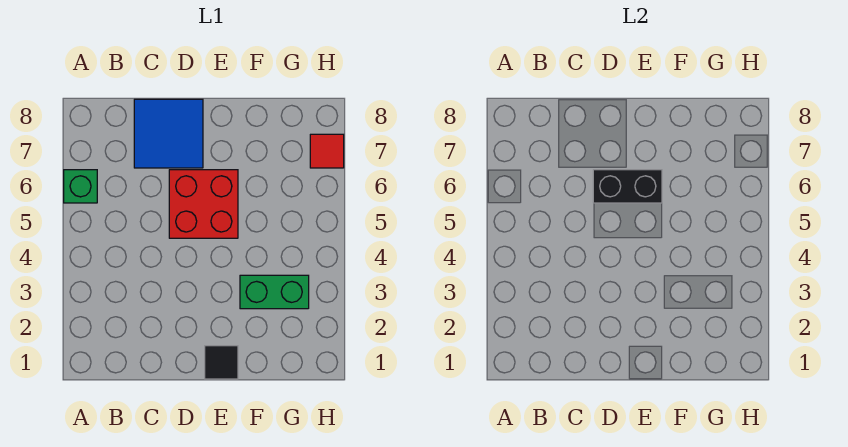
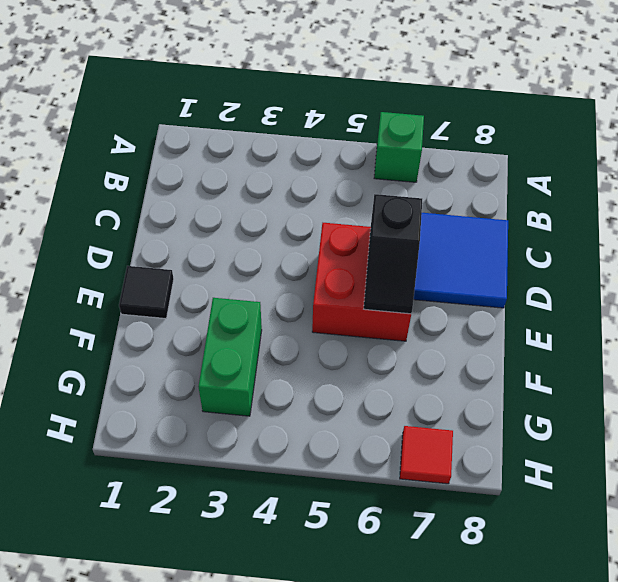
black brick D6:E6 level 2 -> black slope D6:E6 level 2 top D

